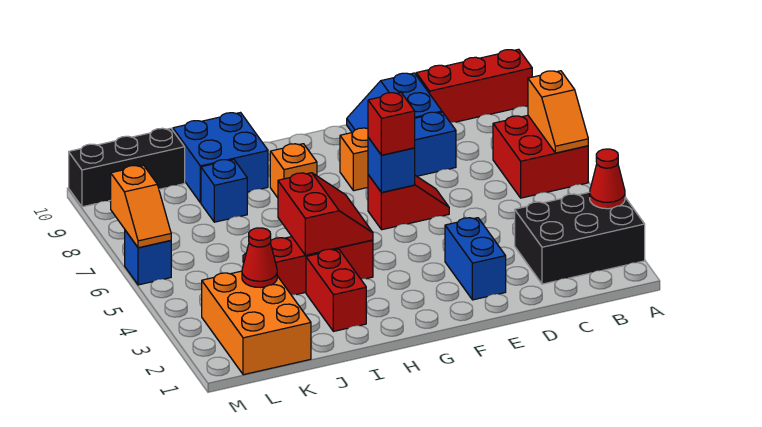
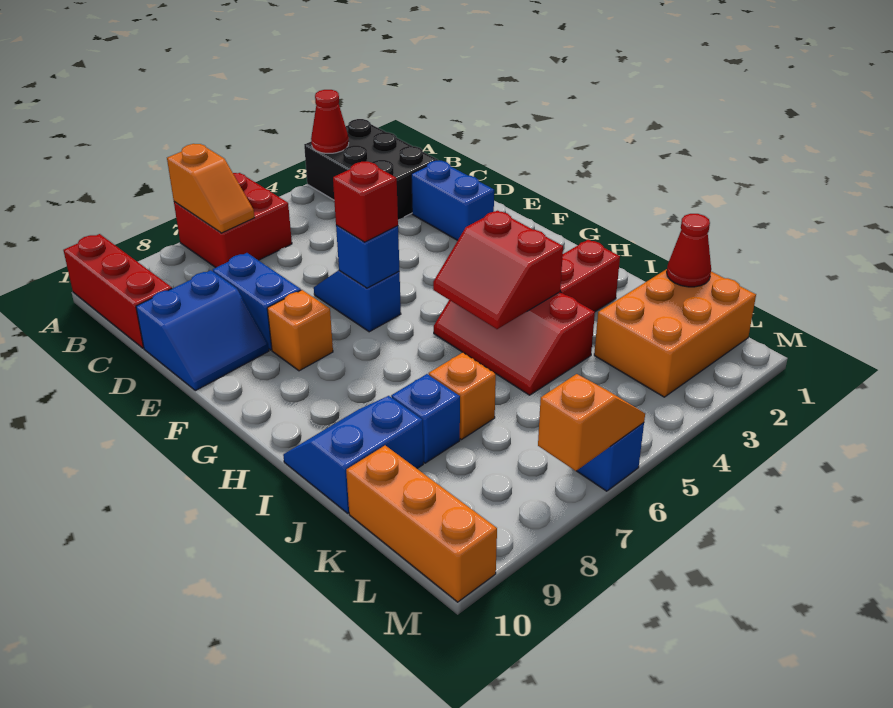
orange slope A6:A7 level 2 top 7 -> orange slope A7:B7 level 2 top A
blue brick E2:E3 level 1 -> blue brick D2:E2 level 1
red slope E6:F6 level 1 top F -> blue slope E6:F6 level 1 top F
red slope H4:I5 level 2 top I -> red slope H4:I5 level 2 top 4
orange brick H8 level 1 -> orange brick J7 level 1
blue brick I9:J10 level 1 -> blue slope I9:J10 level 1 top J
red cone K3 level 2 -> red cone K1 level 2
black brick K10:M10 level 1 -> orange brick K10:M10 level 1

